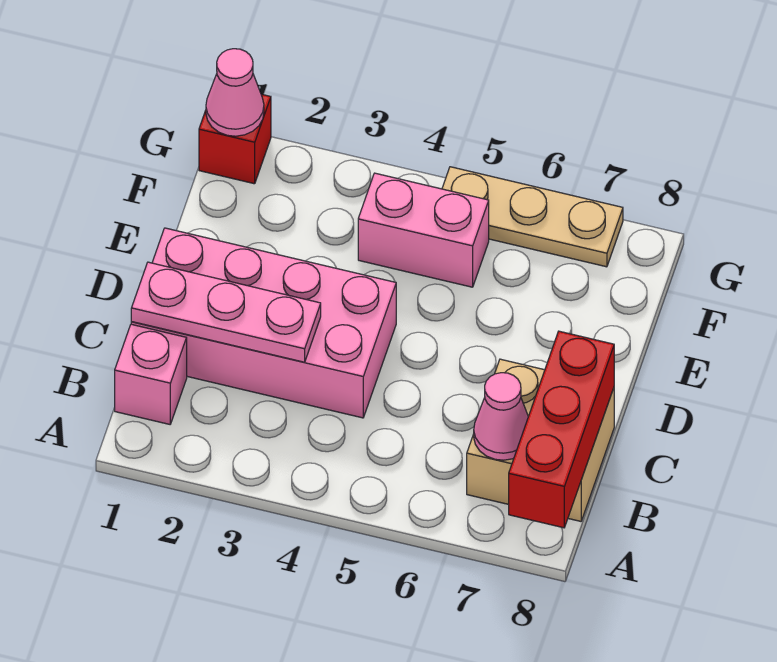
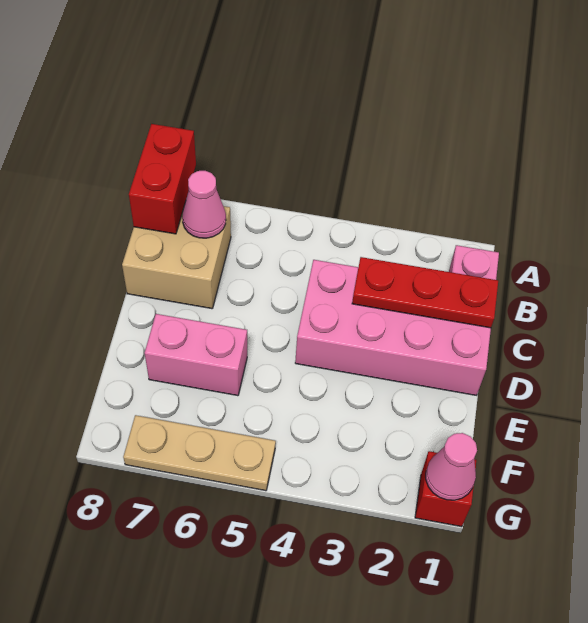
red brick A8:C8 level 2 -> red brick A8:B8 level 2
pink plate C1:C3 level 2 -> red plate C1:C3 level 2
pink brick F4:F5 level 1 -> pink brick E6:E7 level 1

